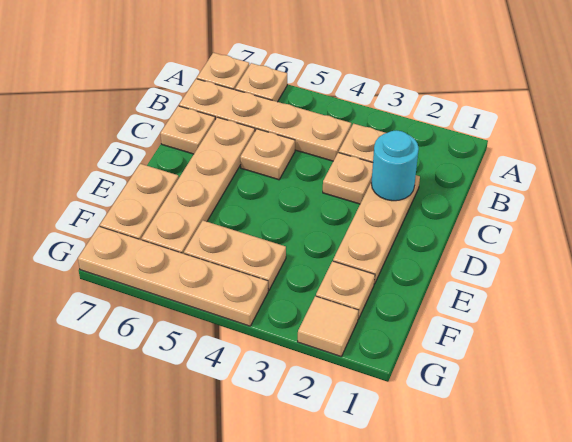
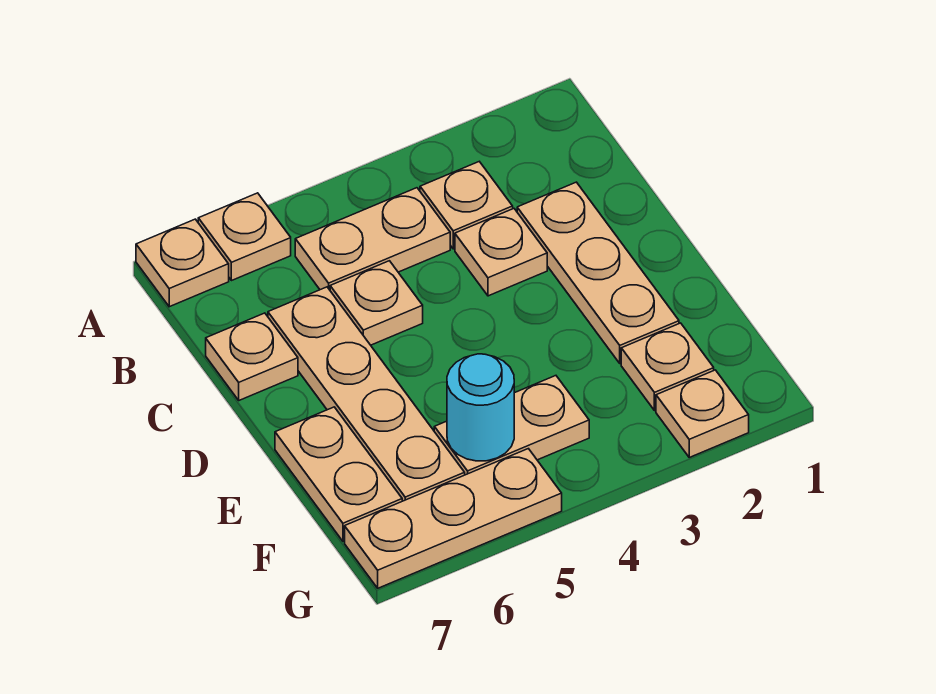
tan plate B4:B7 level 1 -> tan plate B4:B5 level 1
cyan round brick C2 level 2 -> cyan round brick F5 level 2
tan tile G2 level 1 -> tan plate G2 level 1
tan plate G4:G7 level 1 -> tan plate G5:G7 level 1

